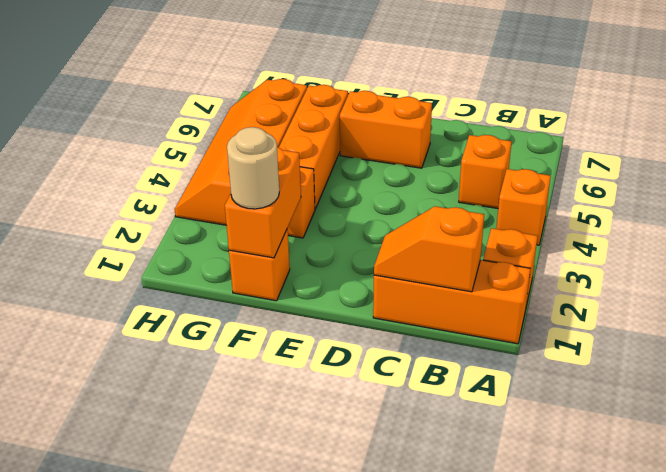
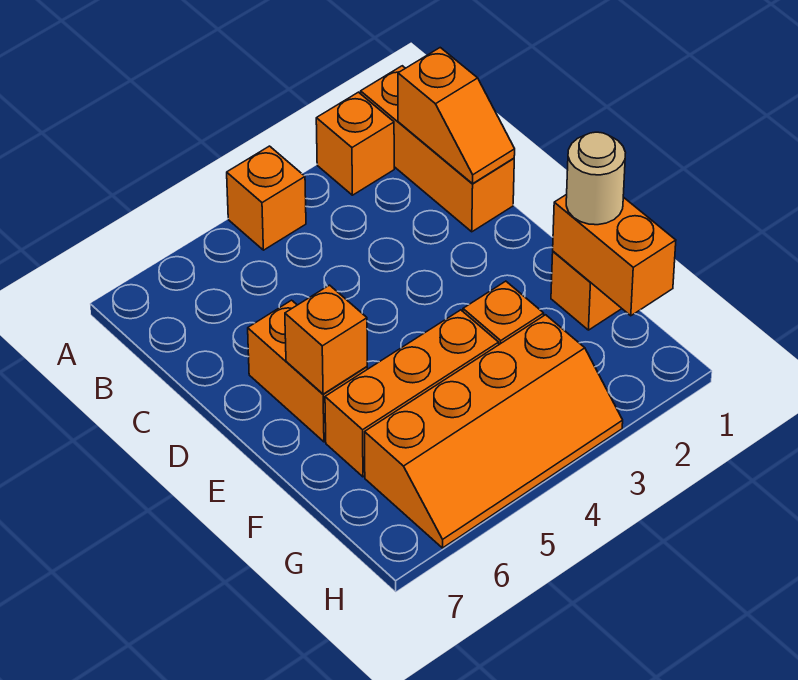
orange brick B5 level 1 -> orange brick E6 level 2
orange brick F1:F2 level 2 -> orange brick F1:G1 level 2

